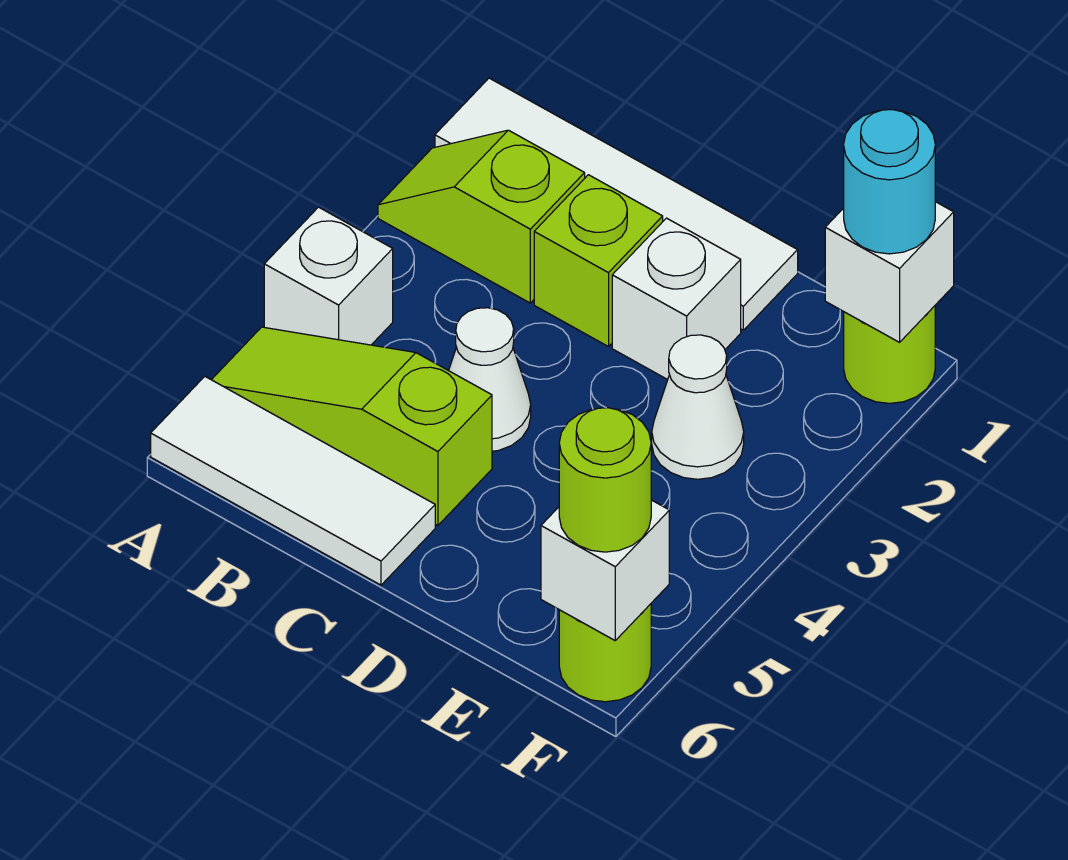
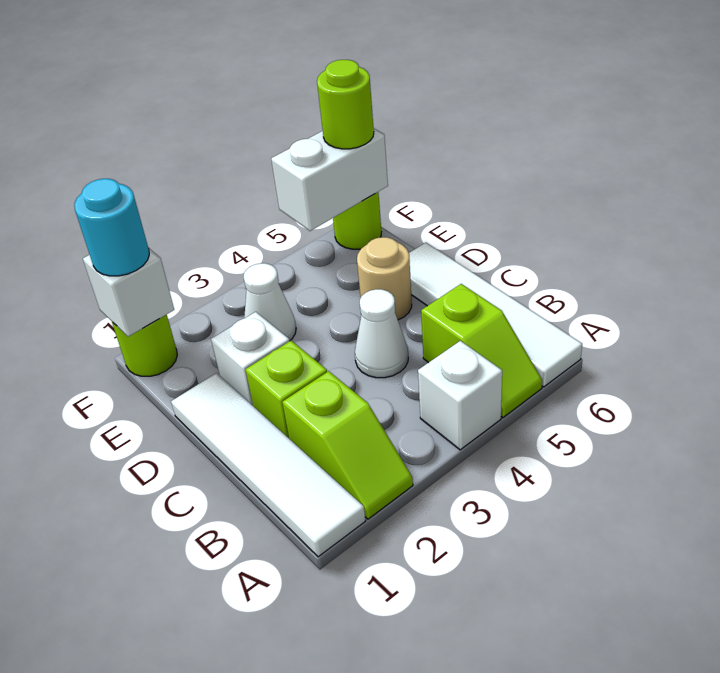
lime slope A5:C5 level 1 top C -> lime slope A5:B5 level 1 top B
white tile A6:C6 level 1 -> white tile A6:D6 level 1
none -> tan round brick D5 level 1
white brick F6 level 2 -> white brick F5:F6 level 2

